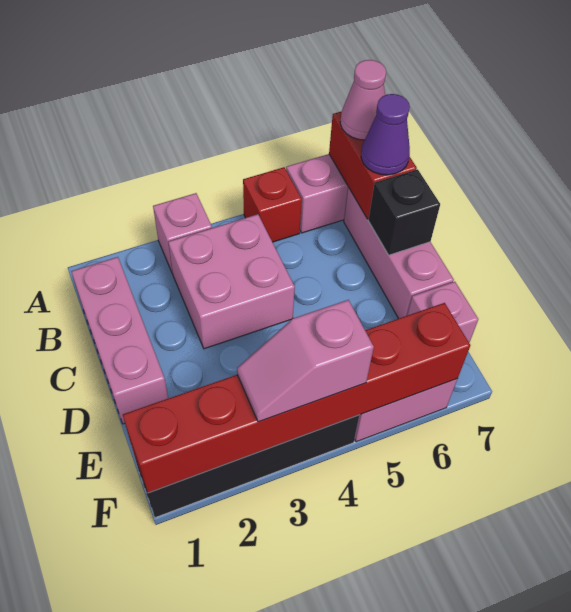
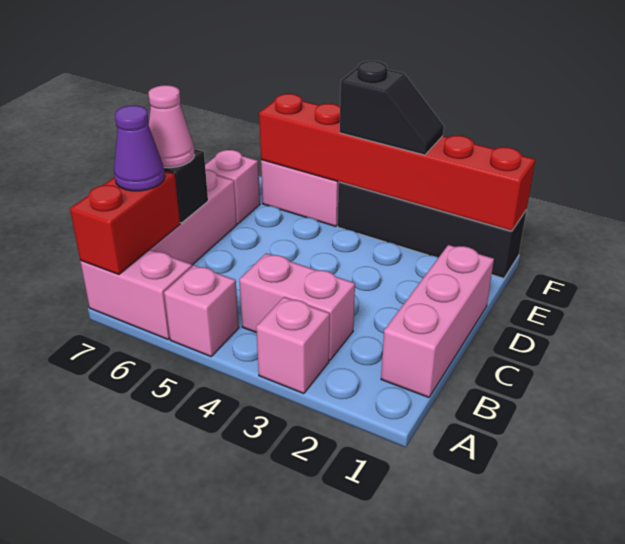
red brick A5 level 1 -> pink brick A5 level 1
pink cone A7 level 3 -> pink cone C7 level 3
pink brick B3:C4 level 1 -> pink brick B3:B4 level 1
pink slope F3:F4 level 3 top 4 -> black slope F3:F4 level 3 top 4

